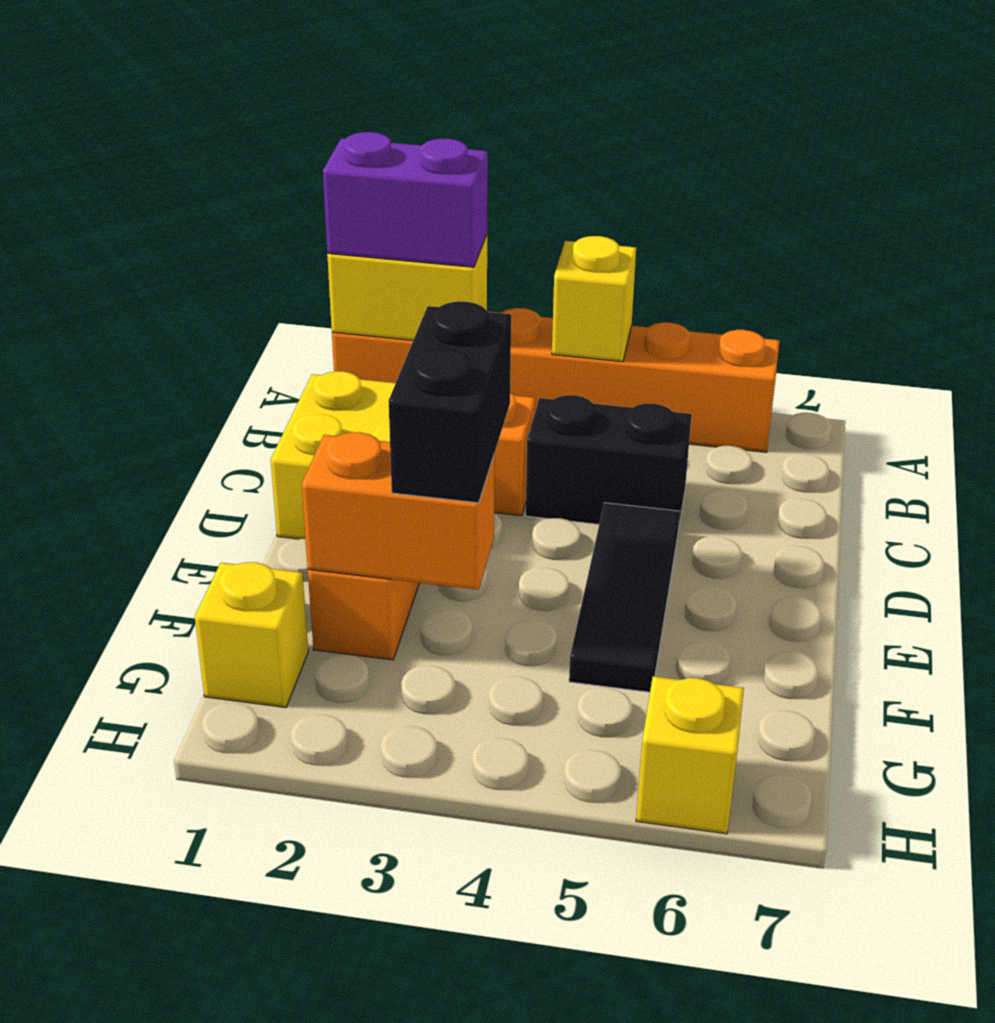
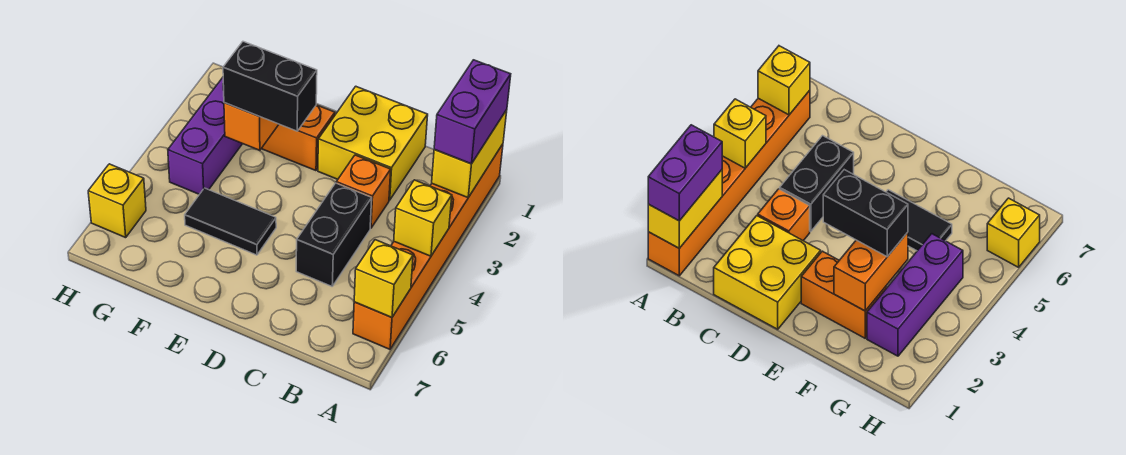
black tile D5:F5 level 1 -> black tile E5:F5 level 1
yellow brick G1 level 1 -> yellow brick A6 level 2
none -> purple brick G2:G4 level 1

